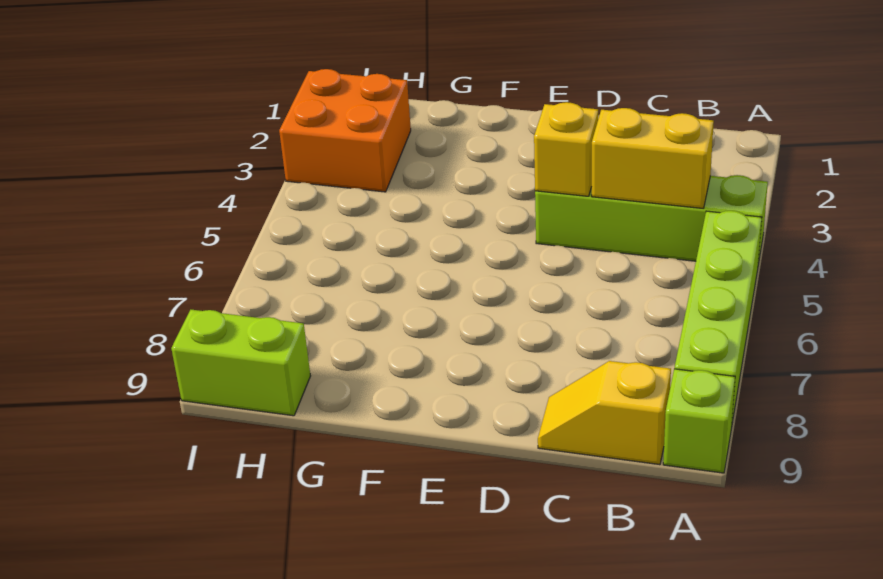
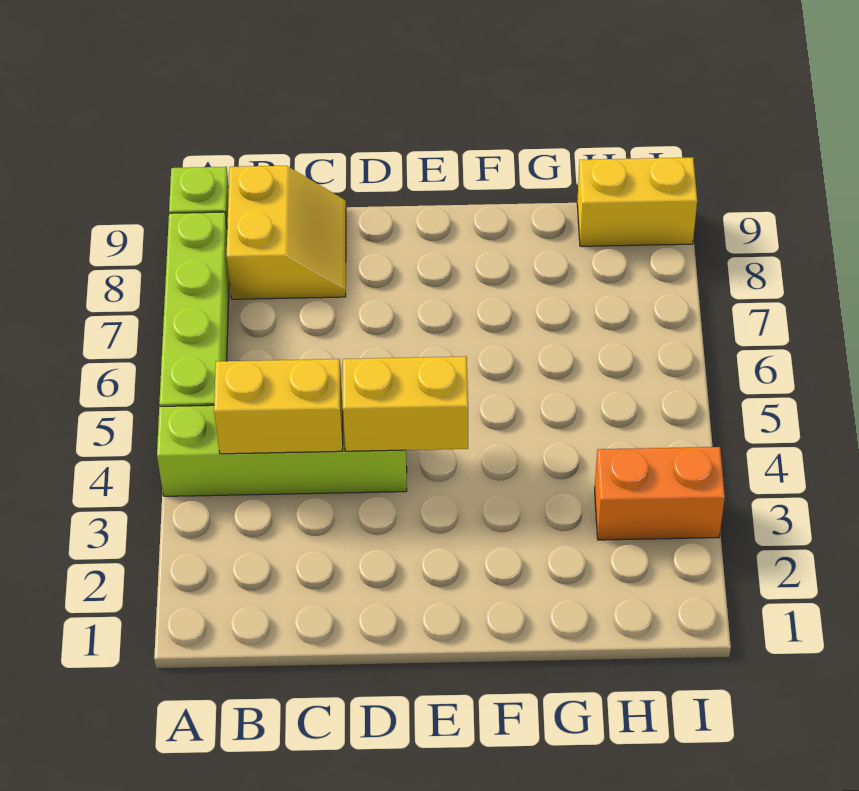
yellow slope B9:C9 level 1 top B -> yellow slope B8:C9 level 1 top B
yellow brick D4 level 2 -> yellow brick D4:E4 level 2
orange brick H2:I3 level 1 -> orange brick H3:I3 level 1
lime brick H9:I9 level 1 -> yellow brick H9:I9 level 1

